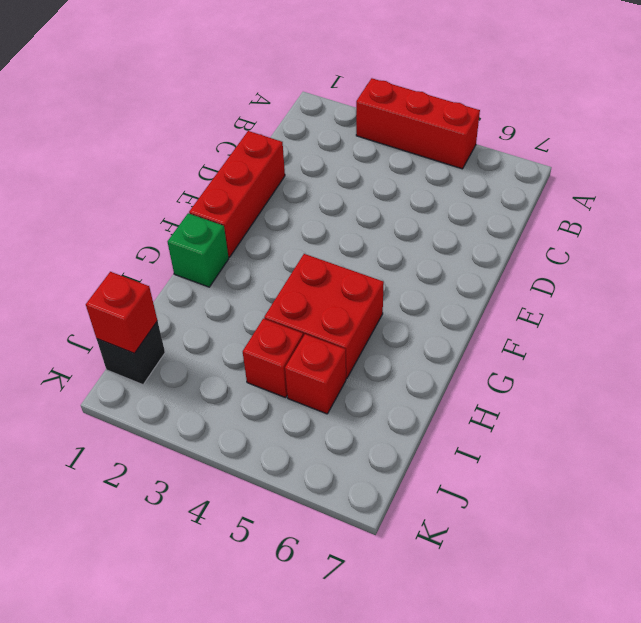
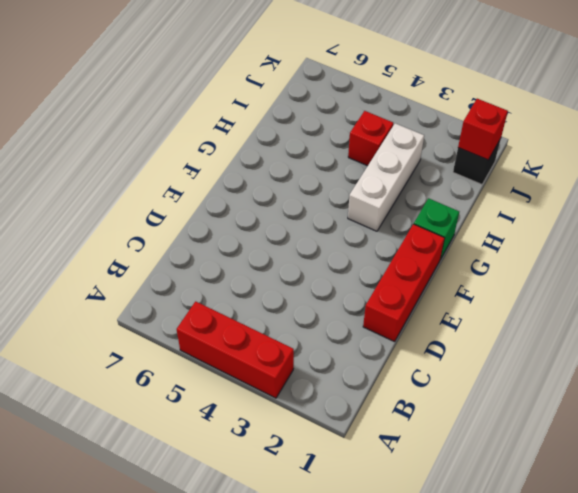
none -> white brick G3:I3 level 1
red brick G4:H5 level 1 -> none
red brick I5 level 1 -> none

